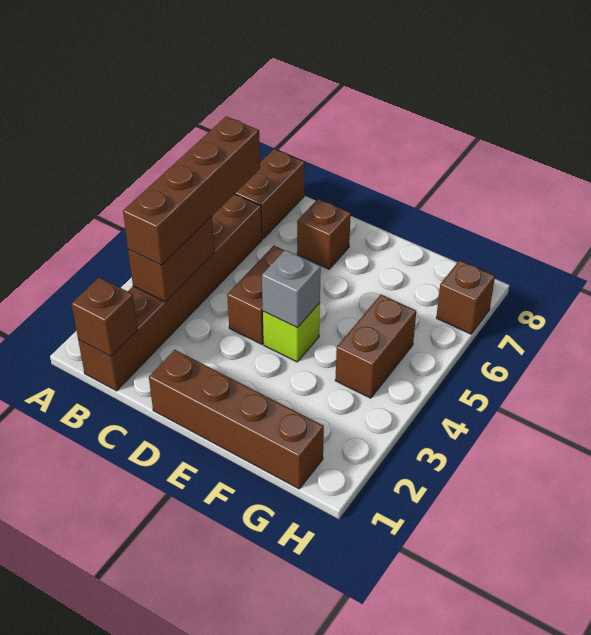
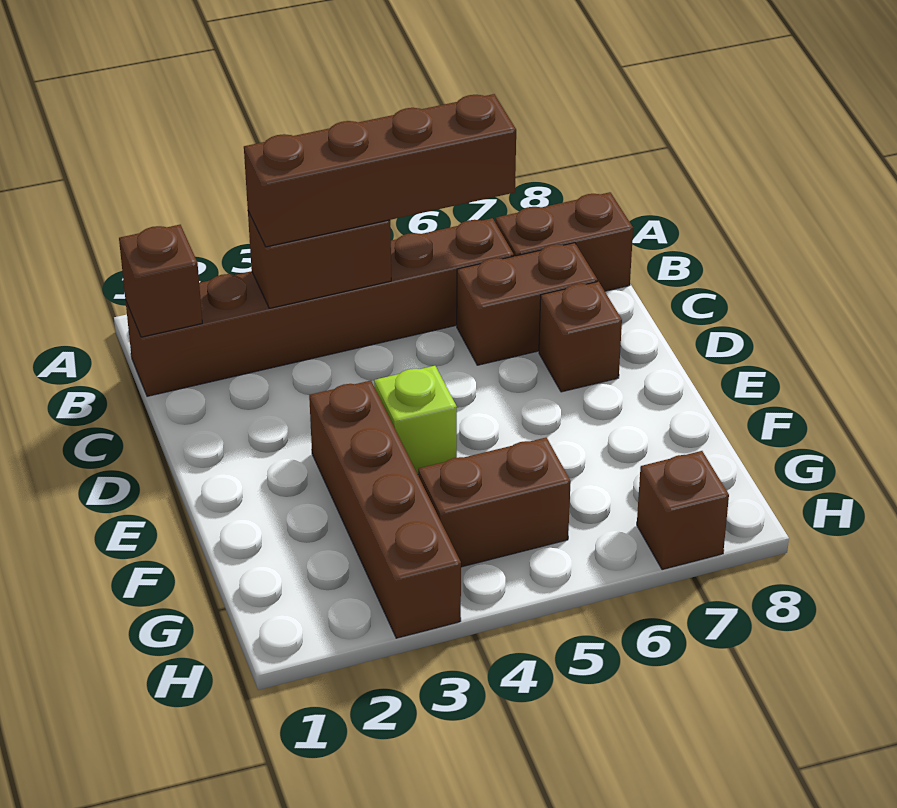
brown brick D1:G1 level 1 -> brown brick E3:H3 level 1
brown brick D4:D5 level 1 -> brown brick C6:C7 level 1
grey brick E4 level 2 -> none

